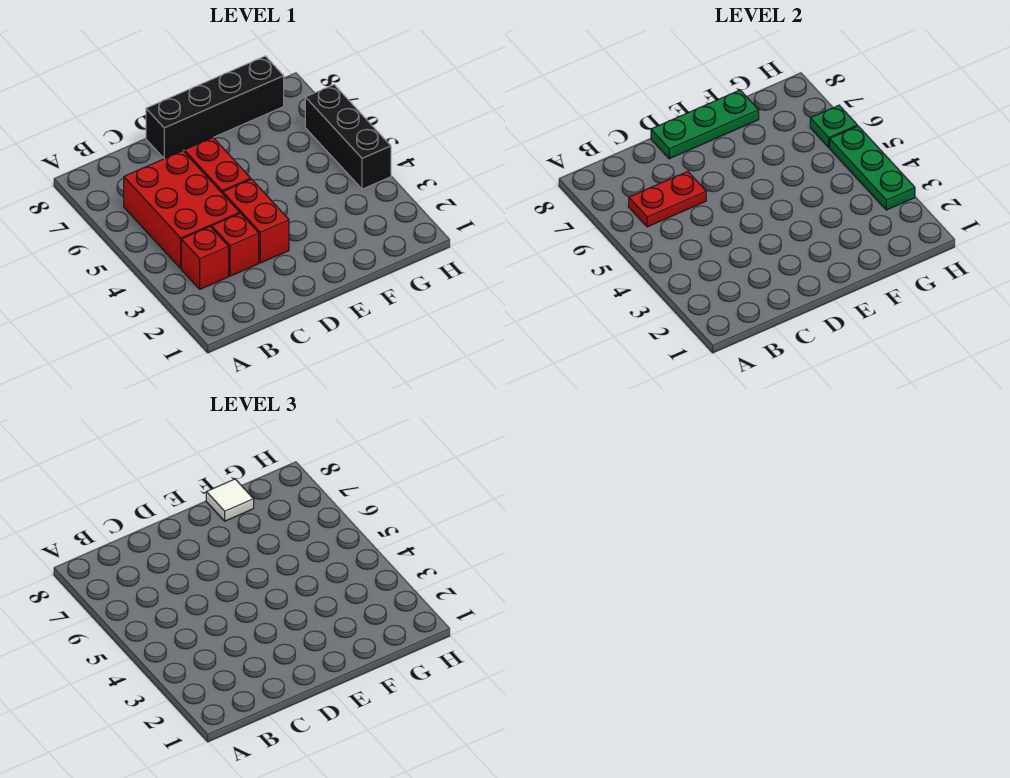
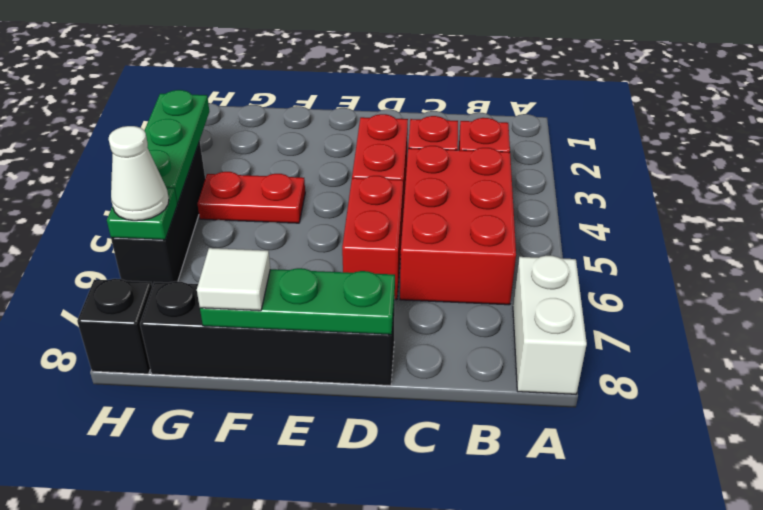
none -> white brick A7:A8 level 1
red plate B6:C6 level 2 -> red plate F4:G4 level 1
none -> white cone H6 level 3
none -> black brick H8 level 1

